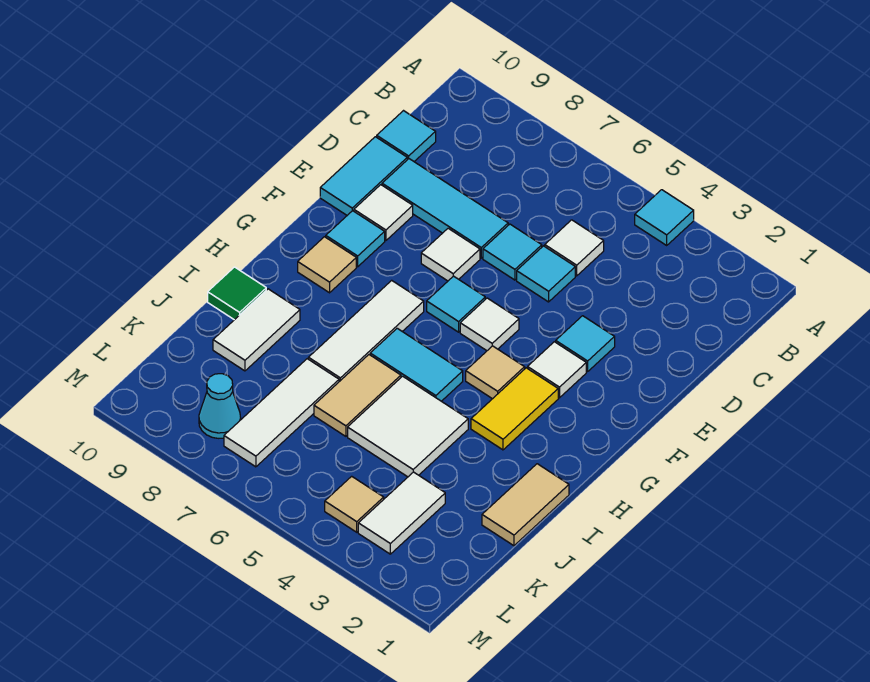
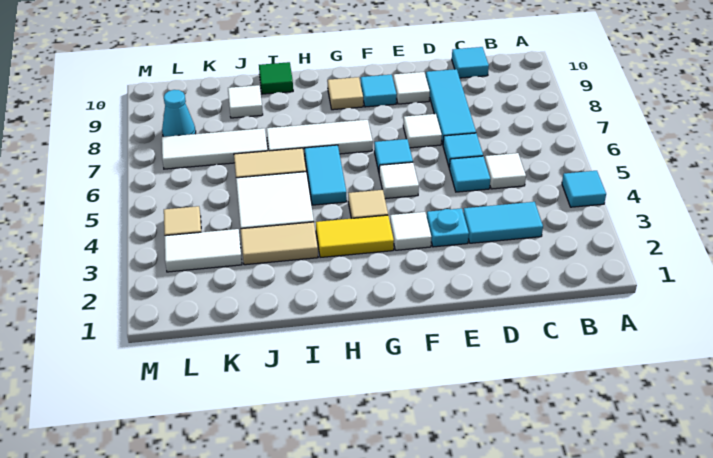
cyan tile D10:E10 level 1 -> cyan tile C3:D3 level 1
cyan tile E3 level 1 -> cyan plate E3 level 1
tan tile I1:J1 level 1 -> tan tile I3:J3 level 1
white tile I9:J9 level 1 -> white tile J9 level 1

